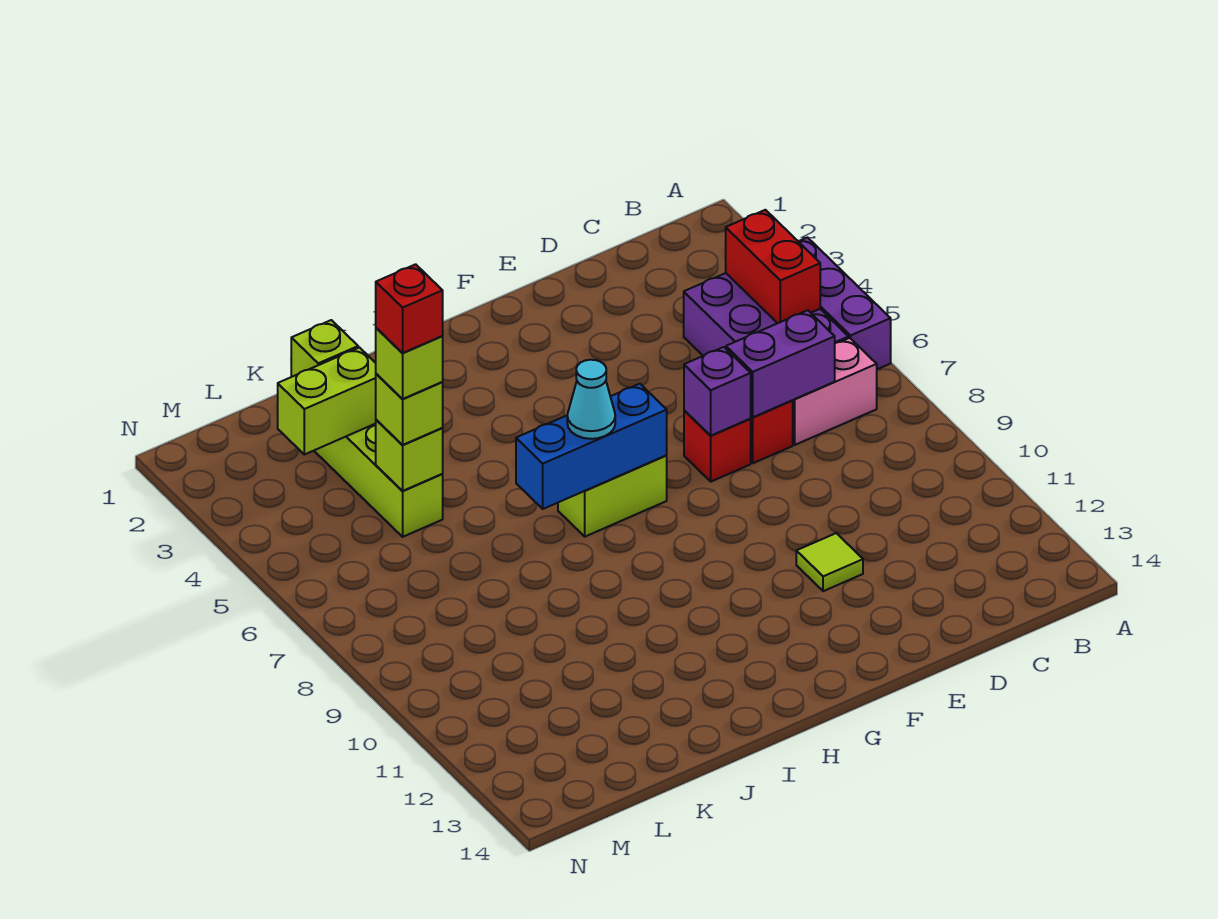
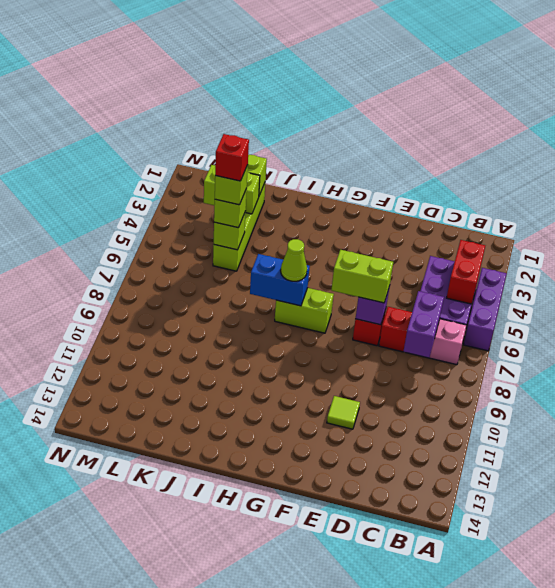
purple brick C7:D7 level 2 -> purple brick C7:C8 level 2
none -> lime brick E7:F7 level 3
blue brick G7:I7 level 2 -> blue brick H7:I7 level 2
cyan cone H7 level 3 -> lime cone H7 level 3

